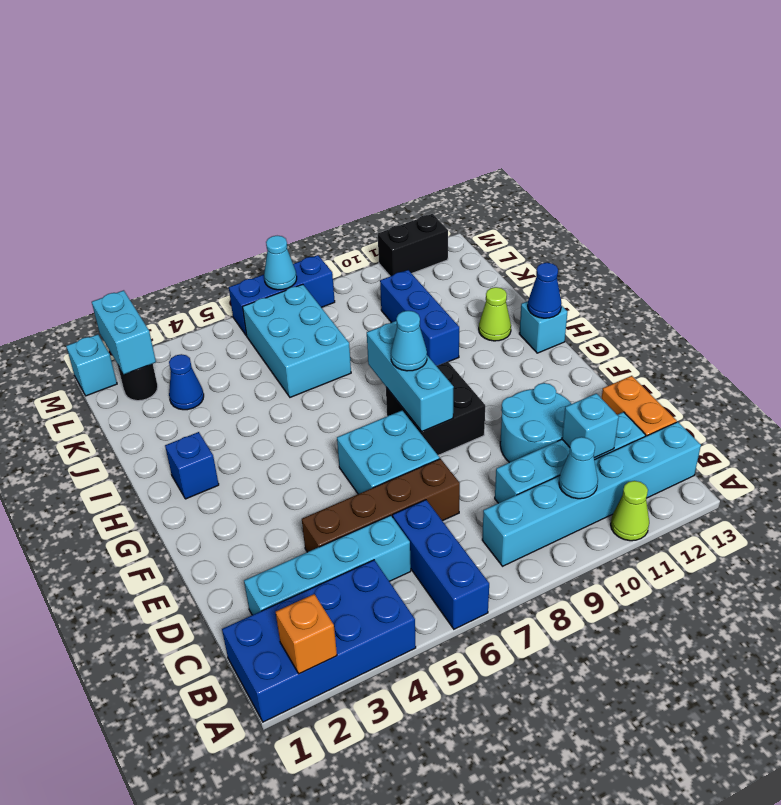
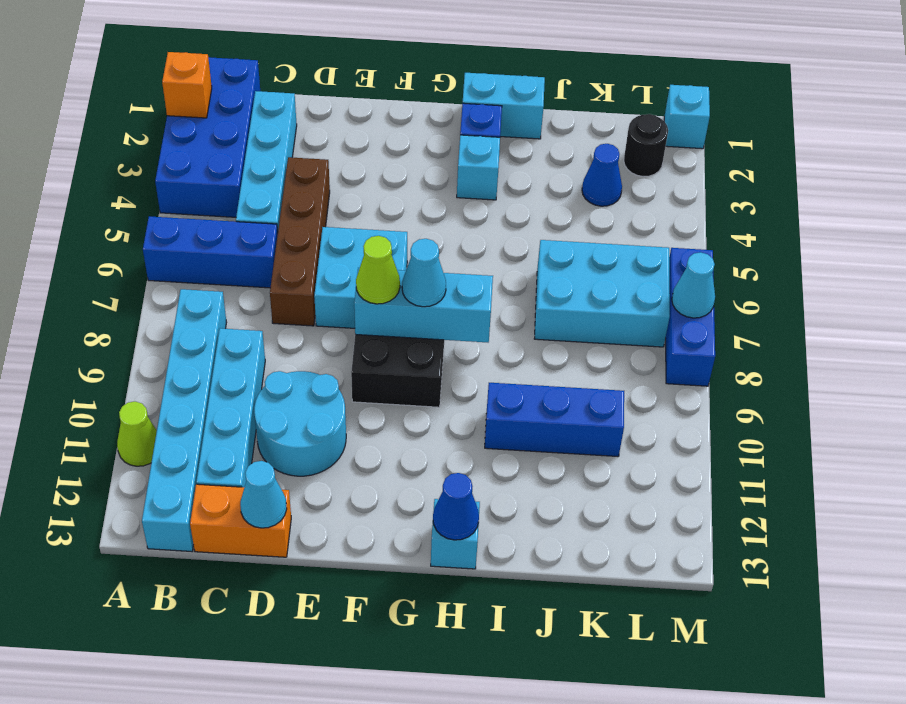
cyan cone B10 level 2 -> cyan cone D13 level 2
cyan brick C11 level 2 -> cyan brick H3 level 1
lime cone I12 level 1 -> lime cone F8 level 3
cyan brick L2:M2 level 2 -> cyan brick H1:I1 level 1
black brick M11:M12 level 1 -> none

